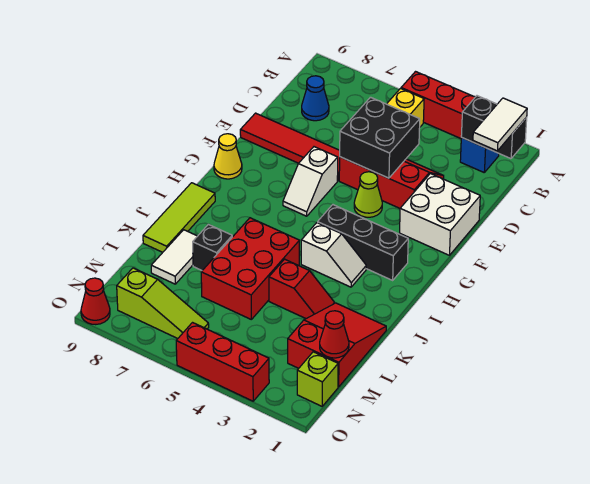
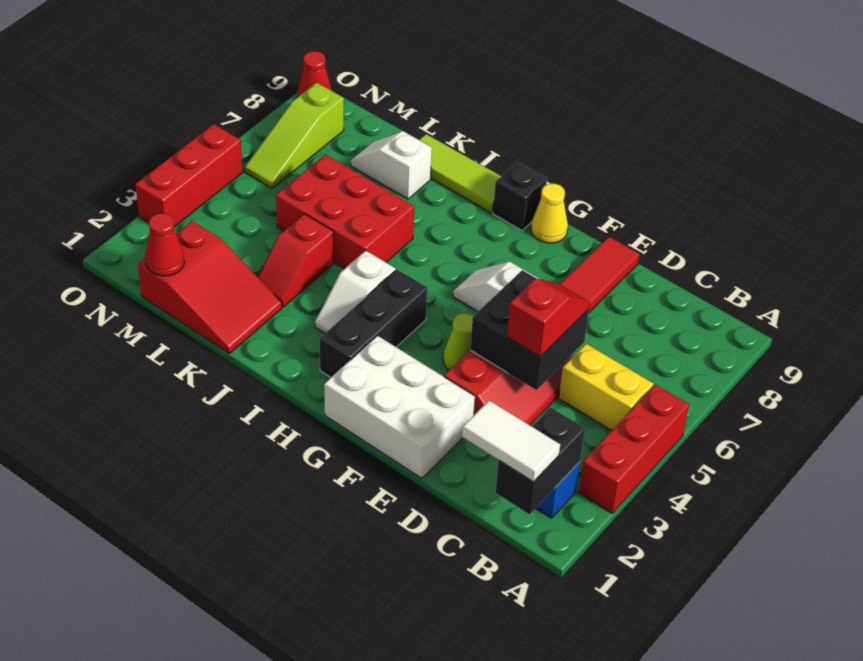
blue cone C8 level 1 -> none
none -> red slope D4:D5 level 3 top 4
white brick E1:F2 level 1 -> white brick E1:G2 level 1
black brick K7 level 1 -> black brick H9 level 1
white tile K8:L8 level 1 -> white slope K8:L8 level 1 top K
lime brick N1 level 1 -> none

